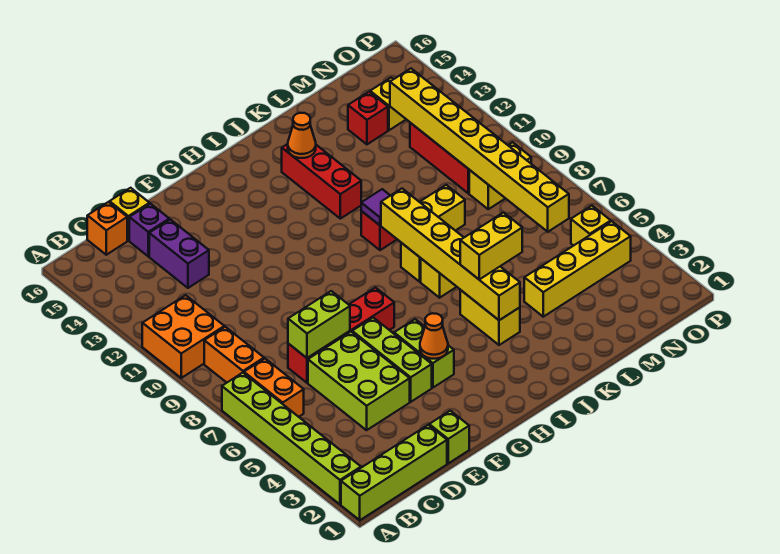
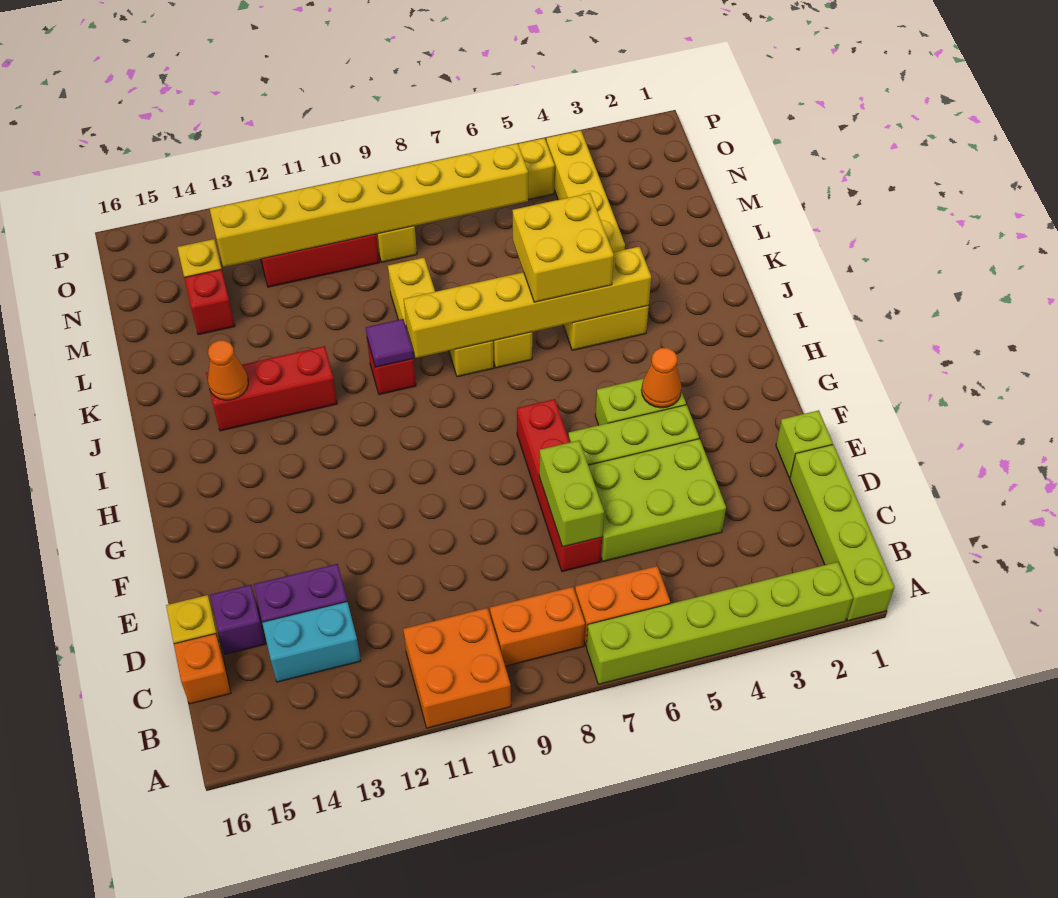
none -> cyan brick C13:C14 level 1
yellow brick J5:K5 level 3 -> yellow brick J5:K6 level 3

